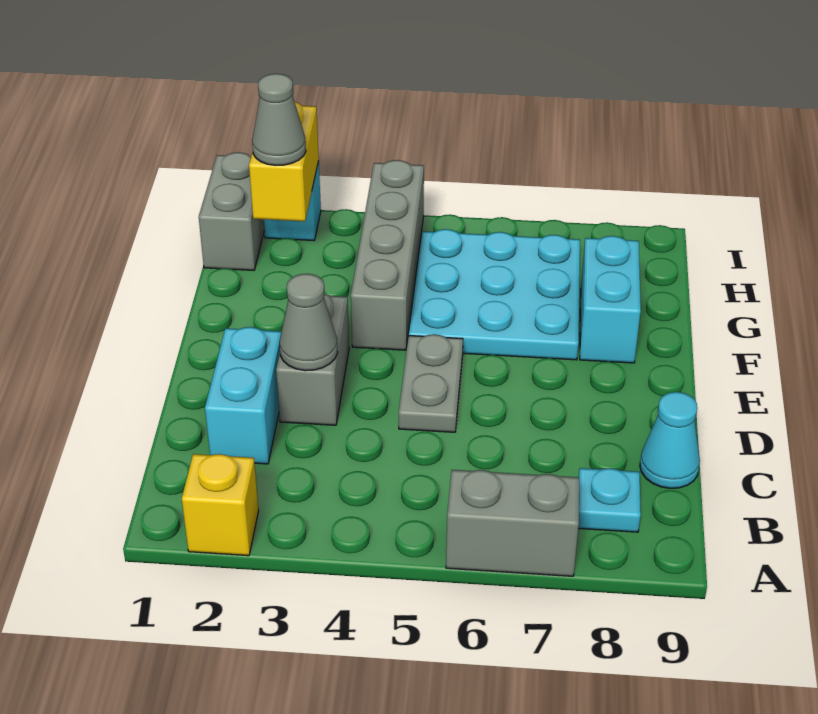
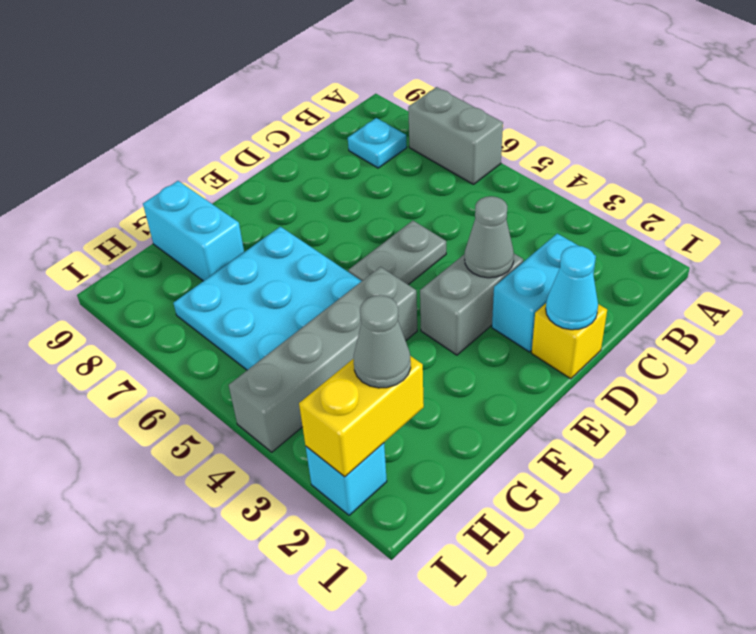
yellow brick A2 level 1 -> yellow brick D1 level 1
cyan cone C9 level 1 -> cyan cone D1 level 2
cyan brick F8:G8 level 1 -> cyan brick G8:G9 level 1
grey brick H1:I1 level 1 -> none

